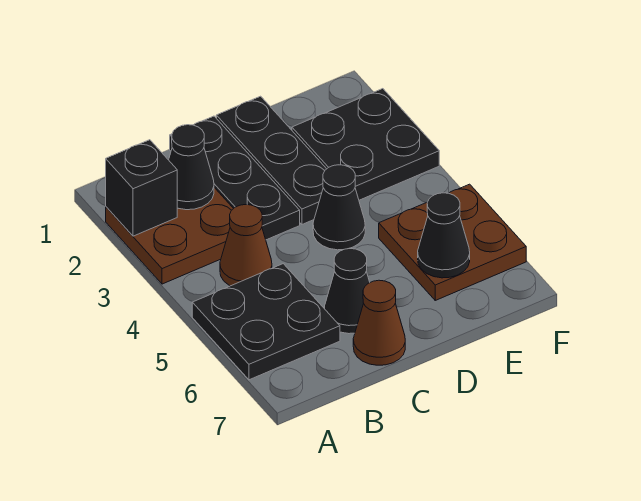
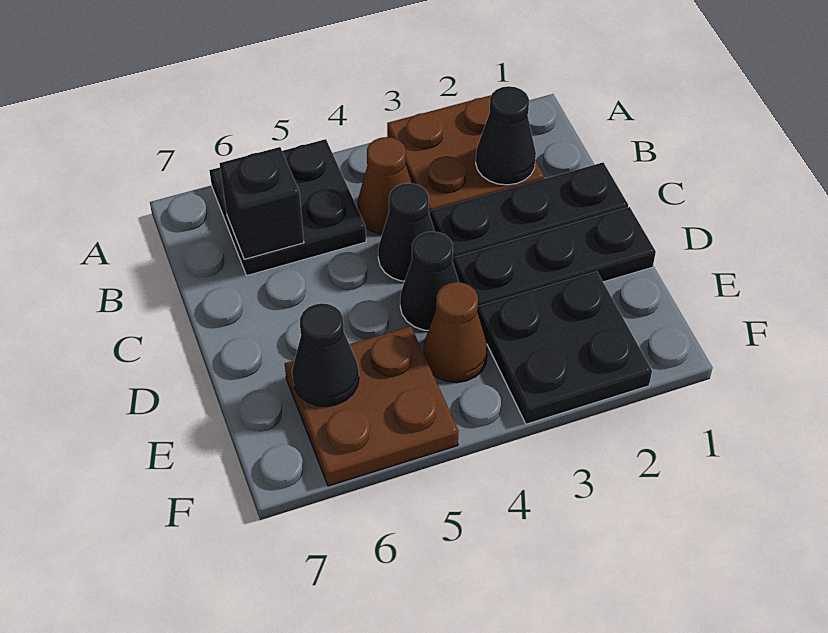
black brick A2 level 2 -> black brick B6 level 2
black cone C6 level 1 -> black cone C4 level 1
brown cone C7 level 1 -> brown cone E4 level 1

